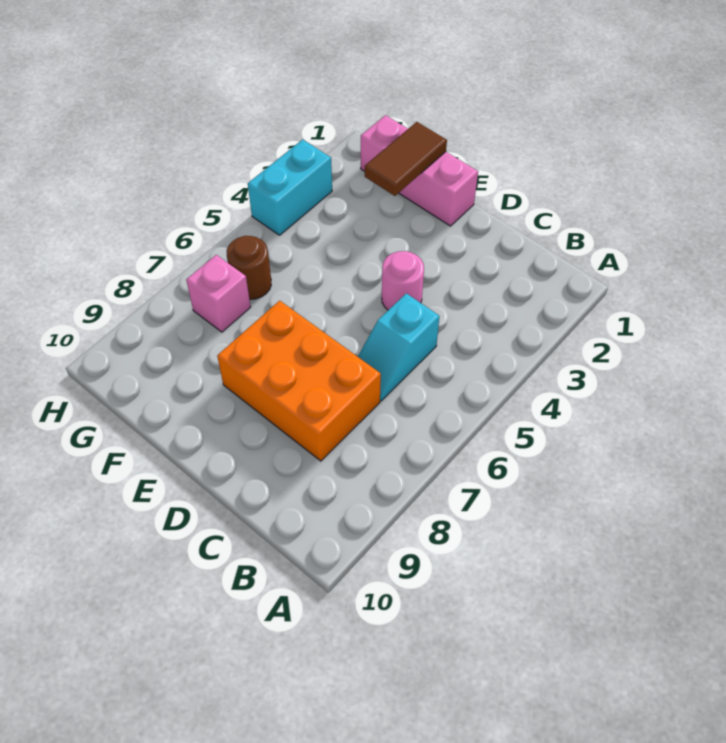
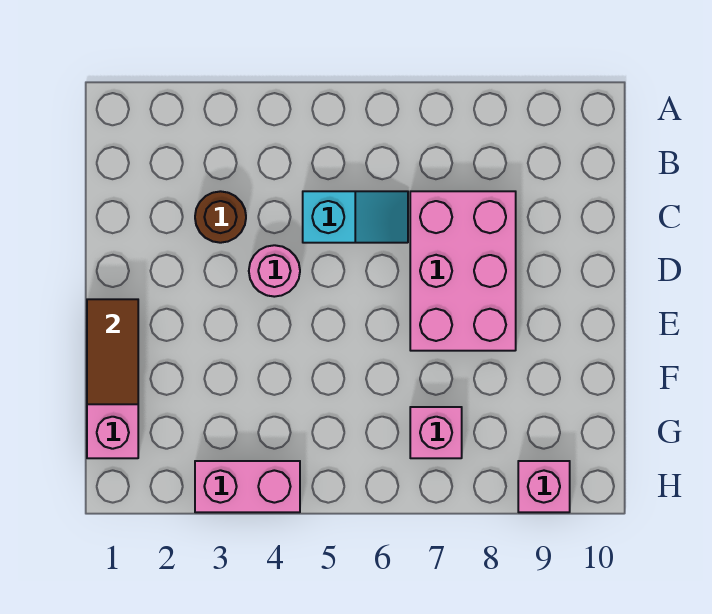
orange brick C7:E8 level 1 -> pink brick C7:E8 level 1
brown tile F1:F2 level 2 -> brown tile E1:F1 level 2
brown round brick G6 level 1 -> brown round brick C3 level 1
cyan brick H3:H4 level 1 -> pink brick H3:H4 level 1
none -> pink brick H9 level 1

